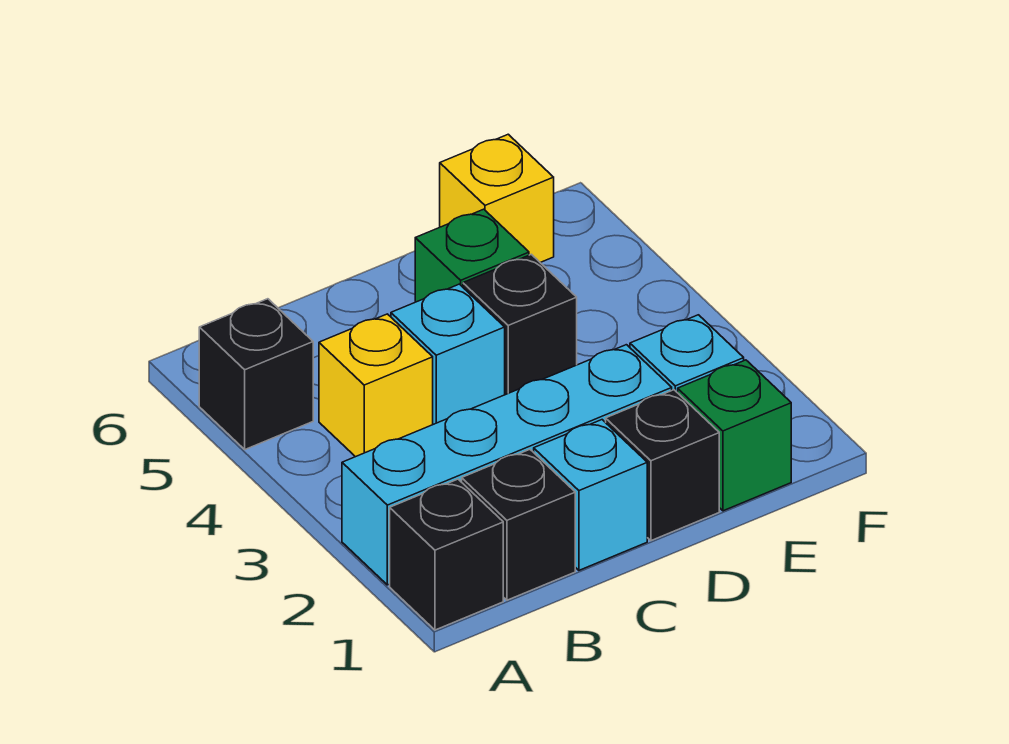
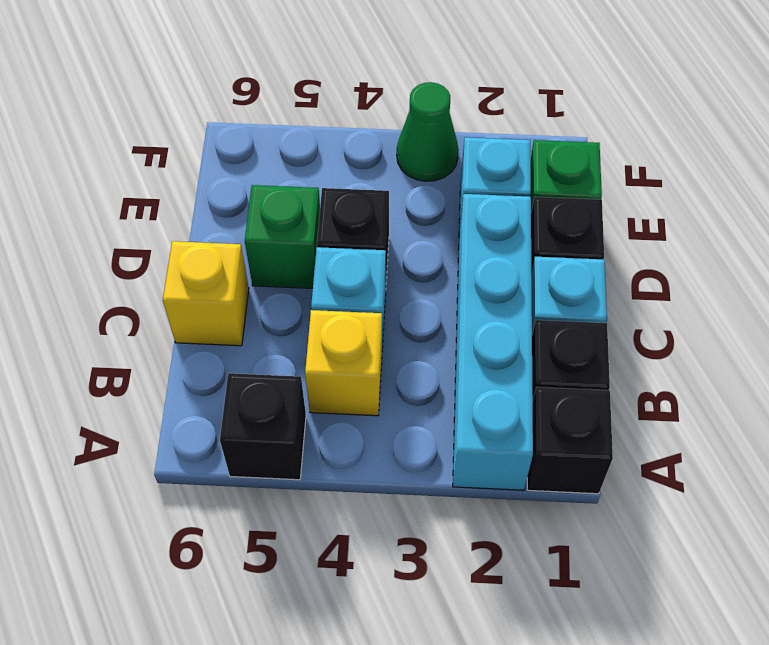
yellow brick E6 level 1 -> yellow brick C6 level 1
none -> green cone F3 level 1

